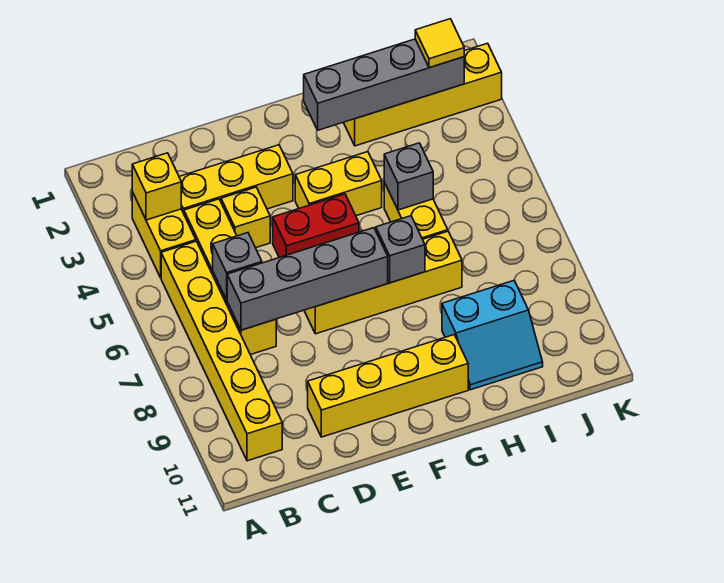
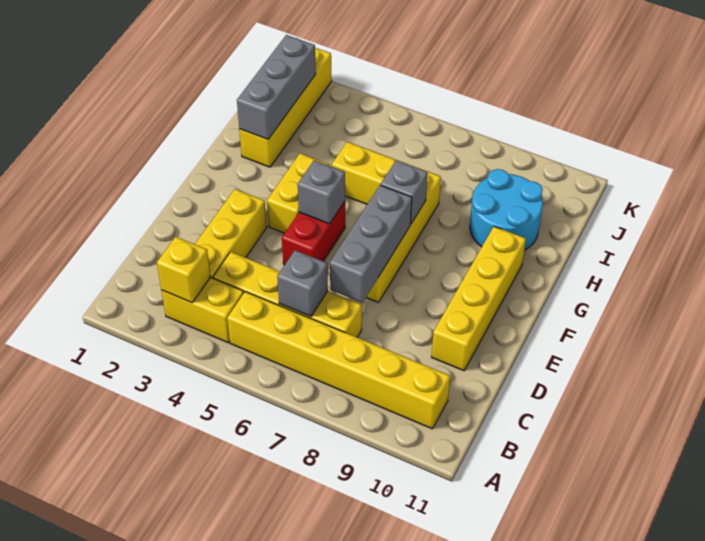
grey brick C7:F7 level 2 -> grey brick D7:F7 level 2
yellow brick D4 level 1 -> none
grey brick G2:J2 level 2 -> grey brick H2:J2 level 2
grey brick H5 level 2 -> grey brick F5 level 2
cyan slope H9:I10 level 1 top 9 -> cyan round brick H9:I10 level 1
yellow tile J2 level 3 -> none

